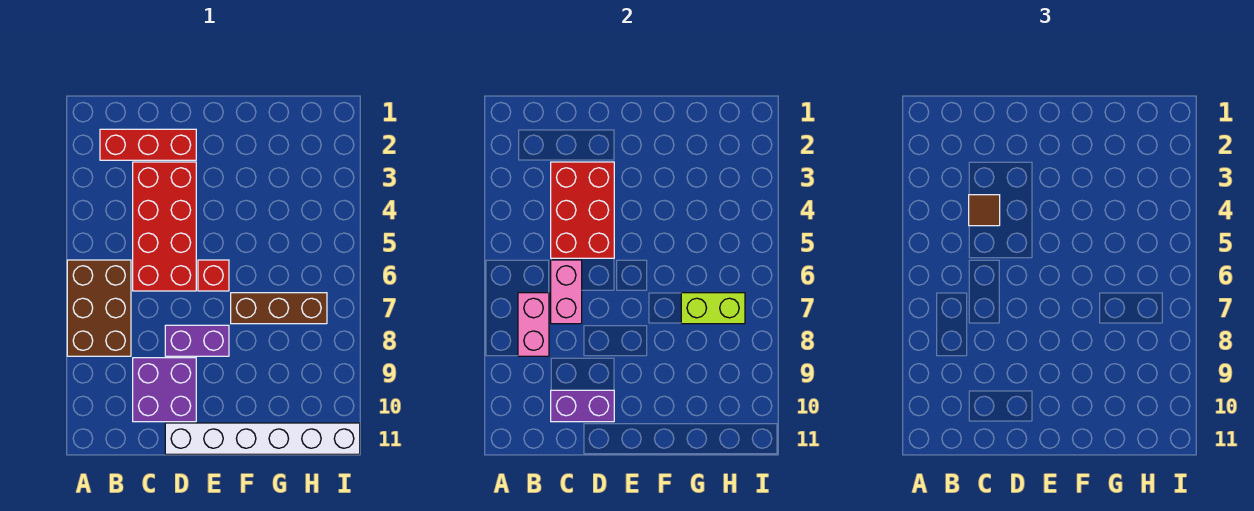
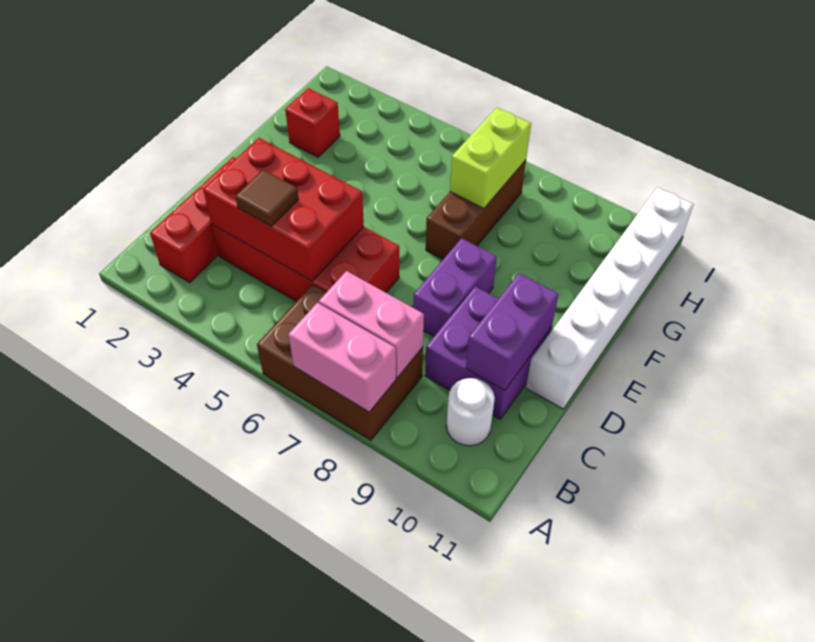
none -> white round brick B10 level 1
pink brick C6:C7 level 2 -> pink brick A7:A8 level 2
red brick E6 level 1 -> red brick G2 level 1

